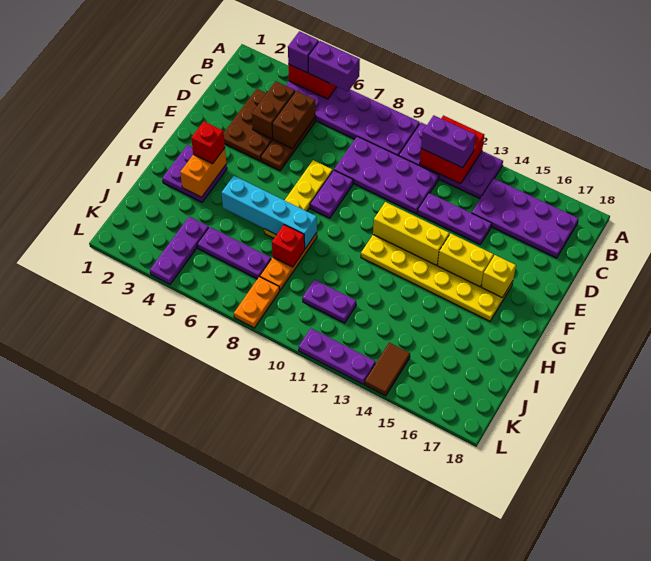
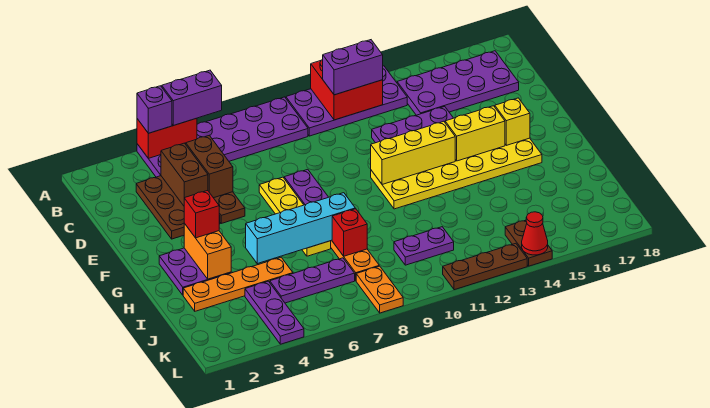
purple plate C8:D11 level 1 -> none
none -> orange plate I2:I5 level 1
brown tile K14:L14 level 1 -> brown plate K14:L14 level 1
purple plate L11:L13 level 1 -> brown plate L11:L13 level 1
none -> red cone L14 level 2

